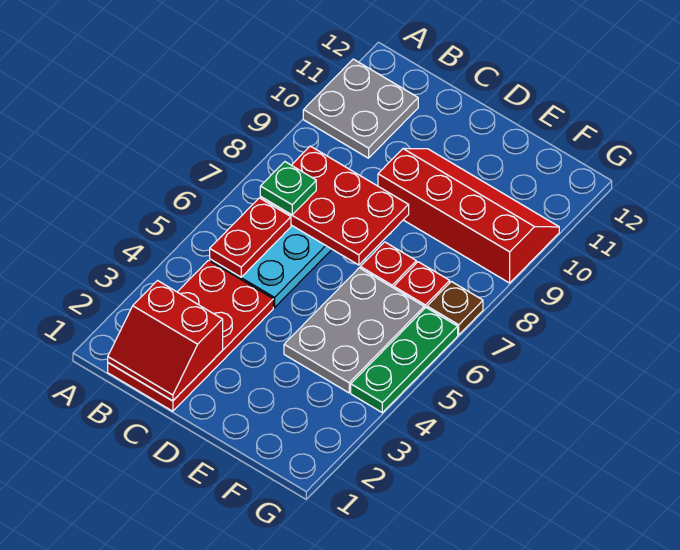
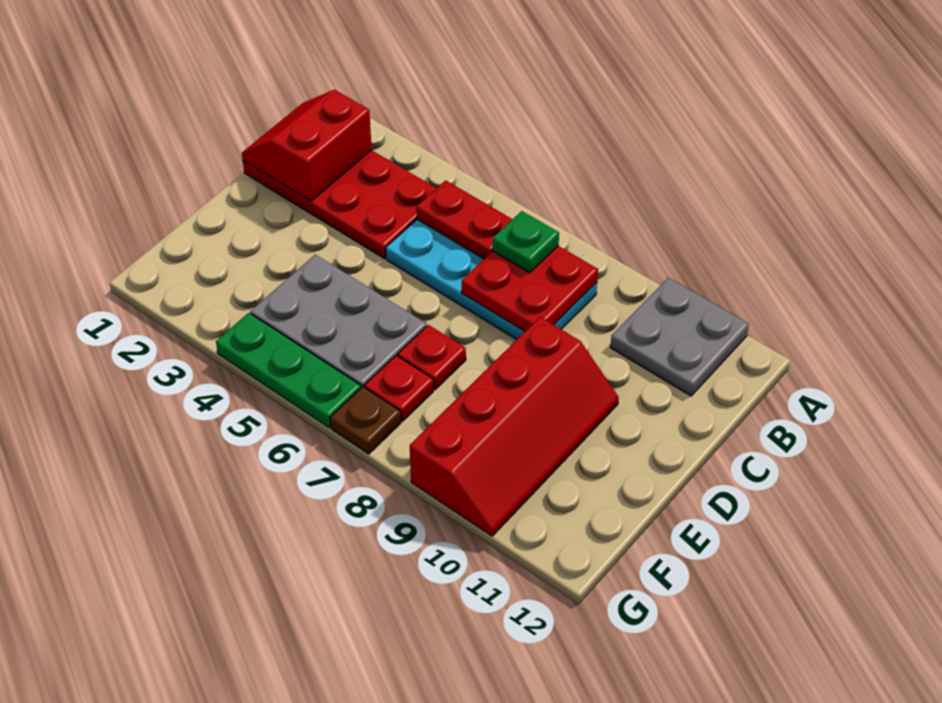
red plate B7:D8 level 2 -> red plate B7:C8 level 2

